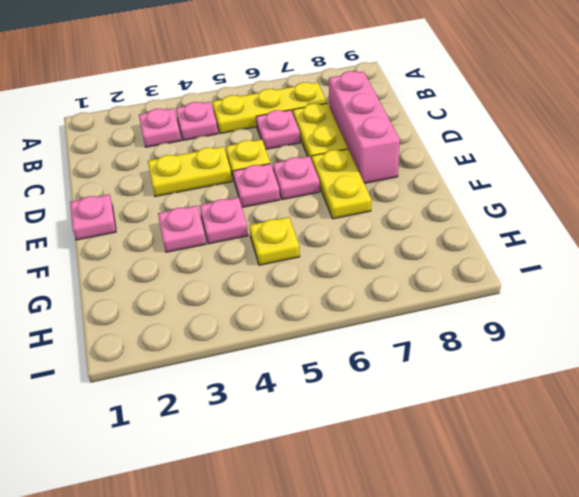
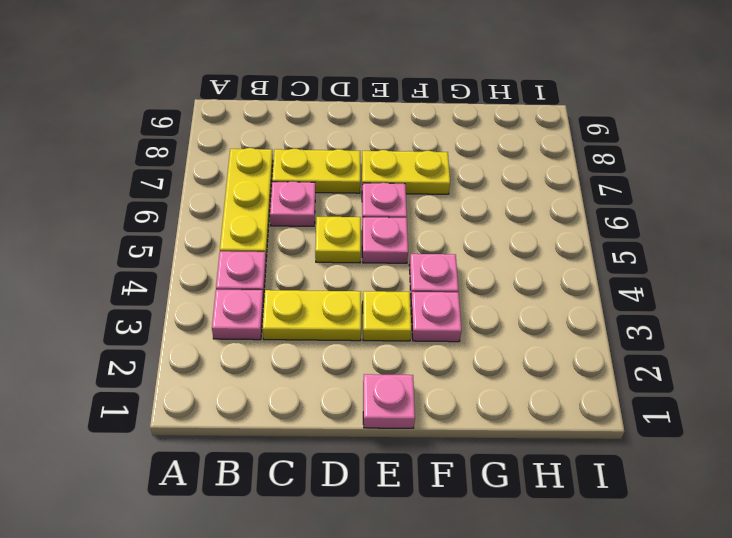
pink brick C8:E8 level 1 -> none
yellow plate D3:D4 level 1 -> yellow plate C3:D3 level 1
yellow plate G5 level 1 -> yellow plate E3 level 1

